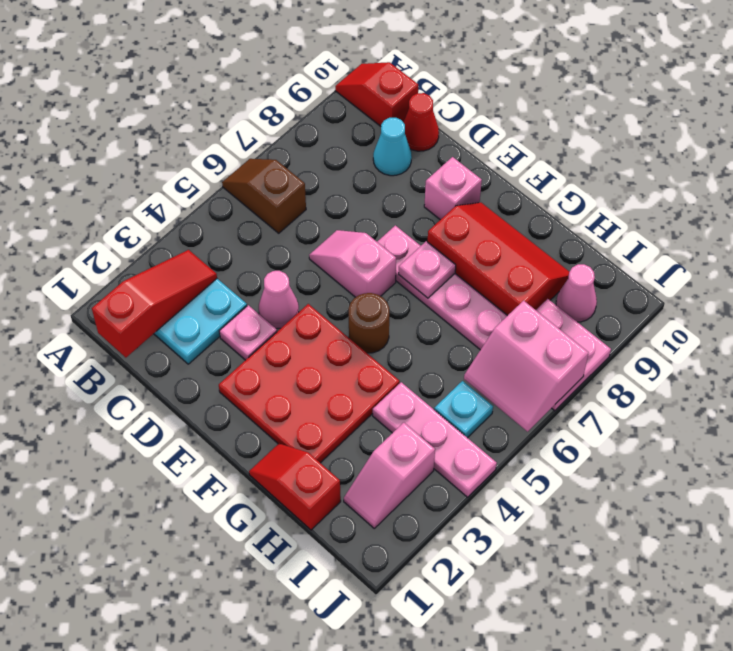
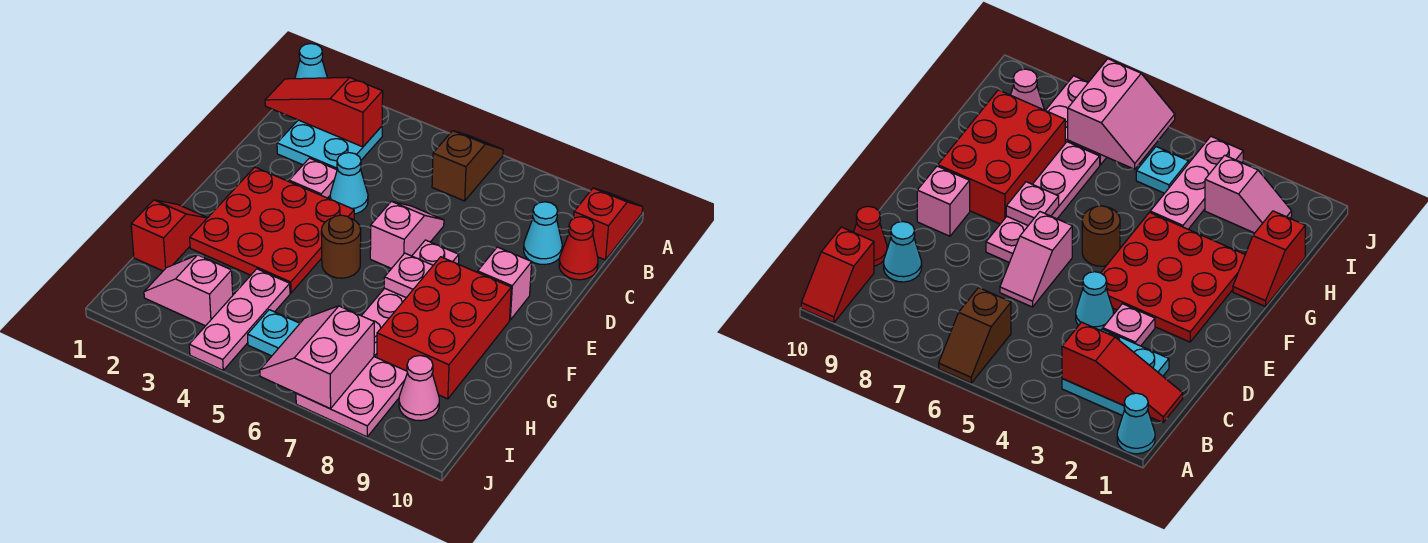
none -> cyan cone A1 level 1
red slope B1:B3 level 2 top 1 -> red slope B1:B3 level 2 top 3
pink cone D4 level 1 -> cyan cone D4 level 1
red slope F8:H9 level 1 top 8 -> red brick F8:H9 level 1

